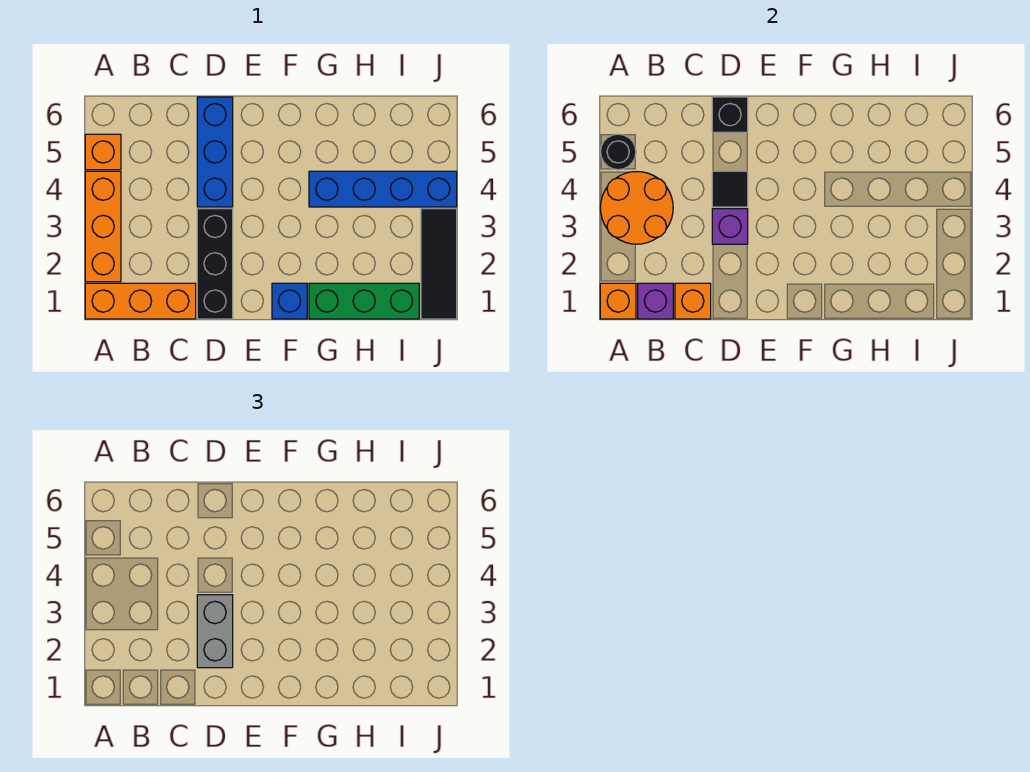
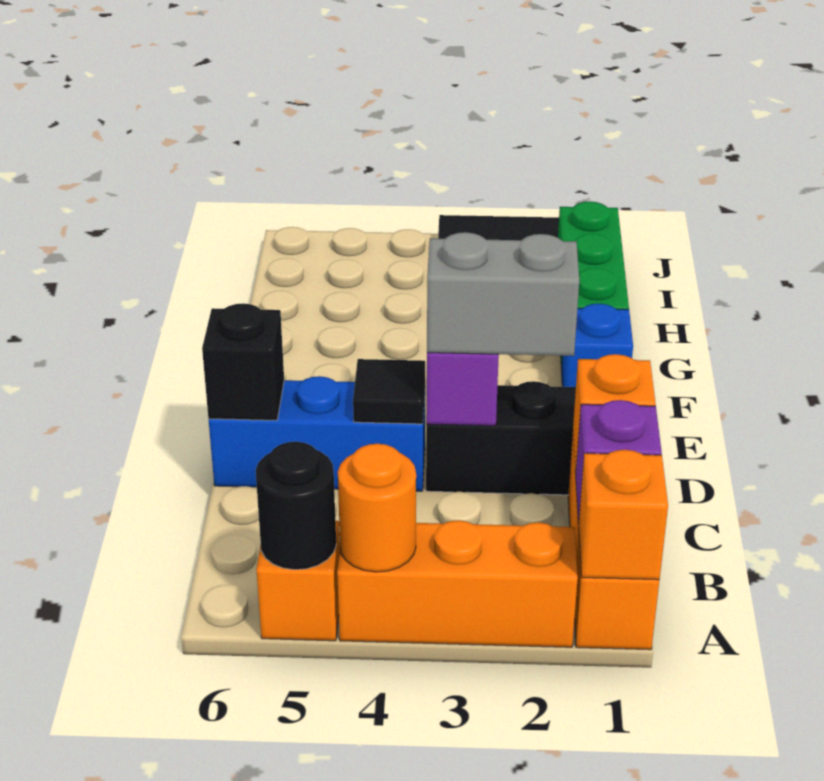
orange round brick A3:B4 level 2 -> orange round brick A4 level 2
blue brick G4:J4 level 1 -> none

